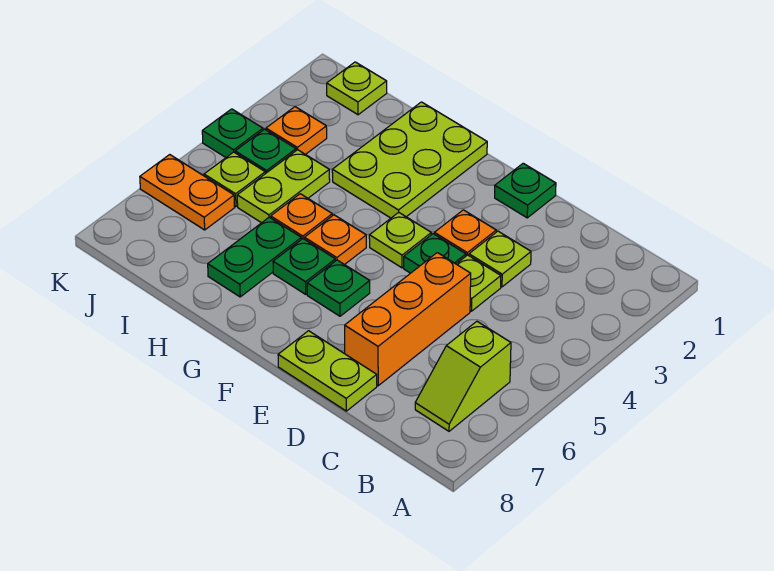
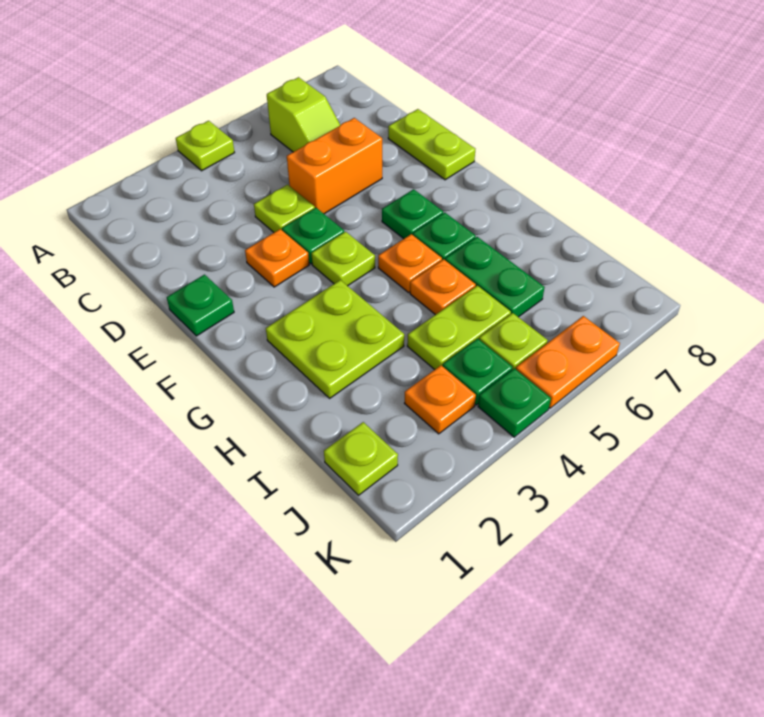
lime slope B6:B7 level 1 top 6 -> lime slope B6:C6 level 1 top B
lime plate D3 level 1 -> lime plate A4 level 1
orange brick D5:D7 level 1 -> orange brick D5:D6 level 1
lime plate G1:H3 level 1 -> lime plate G2:H3 level 1
green plate H6:H7 level 1 -> green plate H6:I6 level 1
orange plate J6:K6 level 1 -> orange plate K5:K6 level 1

